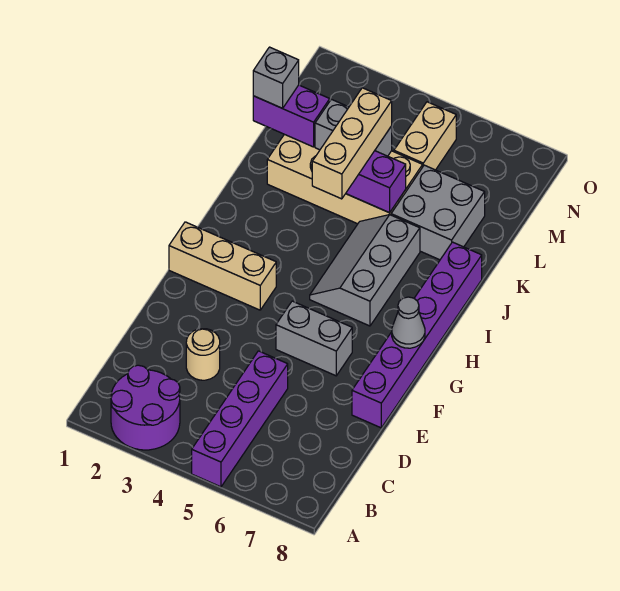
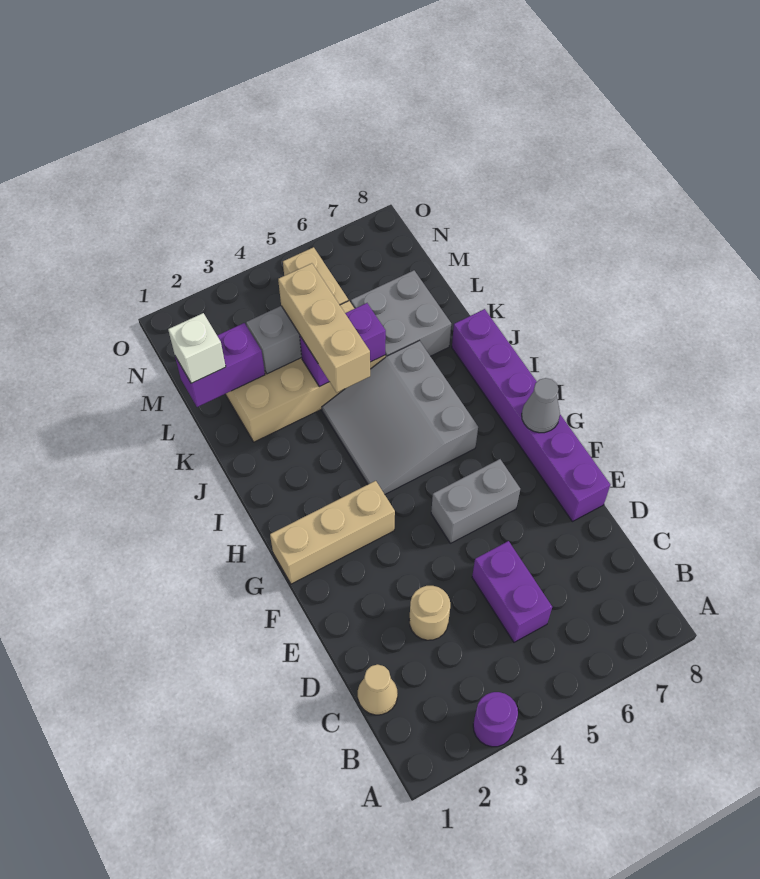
purple round brick A2:B3 level 1 -> purple round brick A3 level 1
purple brick A5:D5 level 1 -> purple brick C5:D5 level 1
none -> tan cone C1 level 1
grey slope H5:J6 level 1 top 6 -> grey slope H4:J6 level 1 top 6
grey brick L1 level 3 -> white brick L1 level 3

